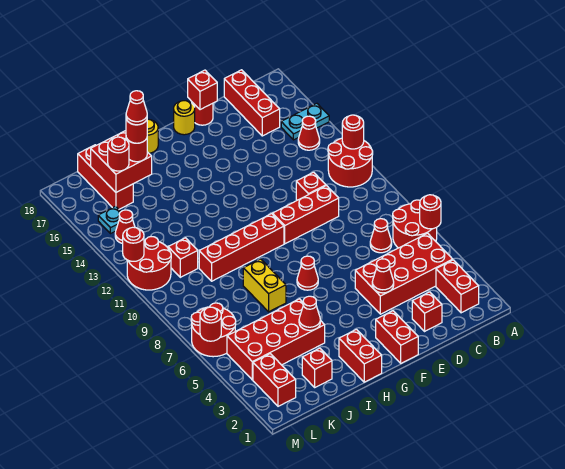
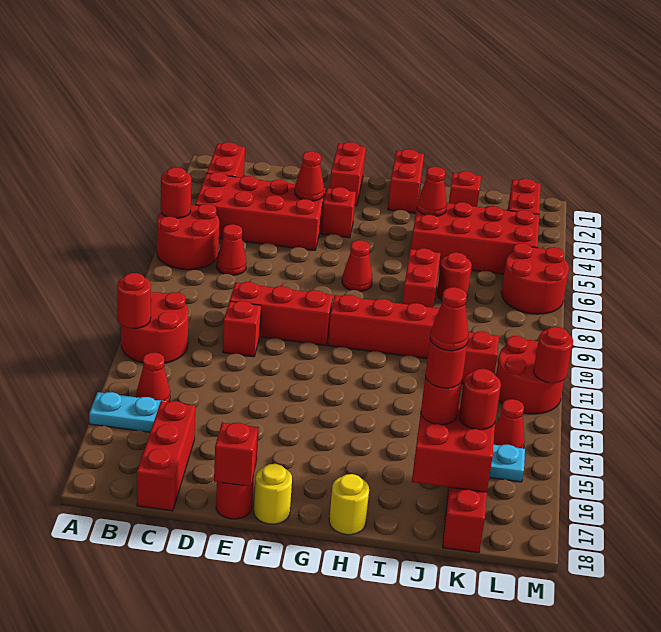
red brick D2 level 1 -> red brick F4 level 1
yellow brick I7:I8 level 1 -> red brick I7:I8 level 1
red round brick M6 level 2 -> red round brick J7 level 1

